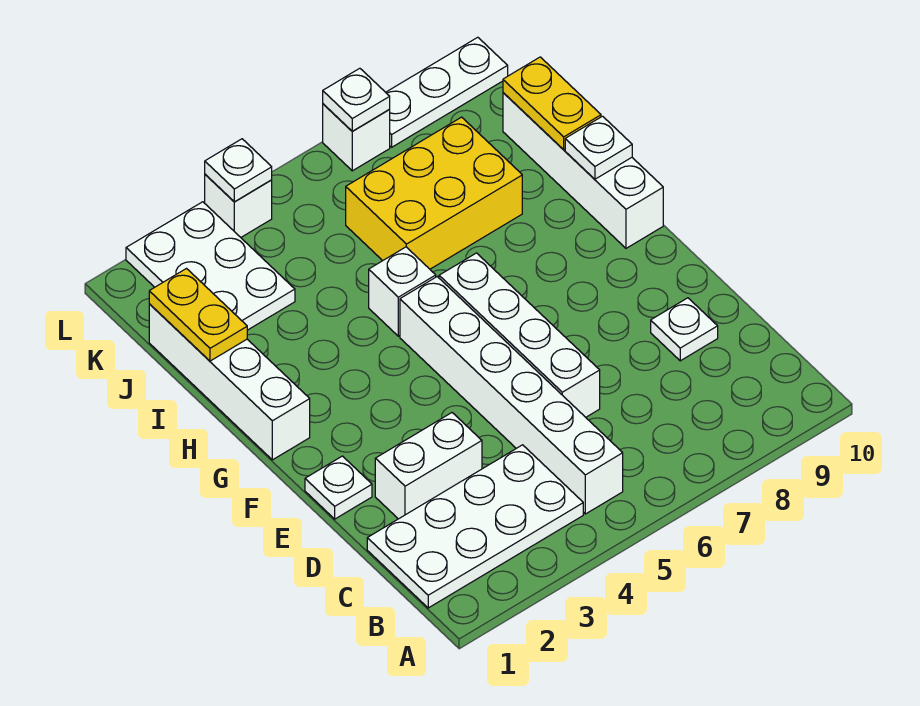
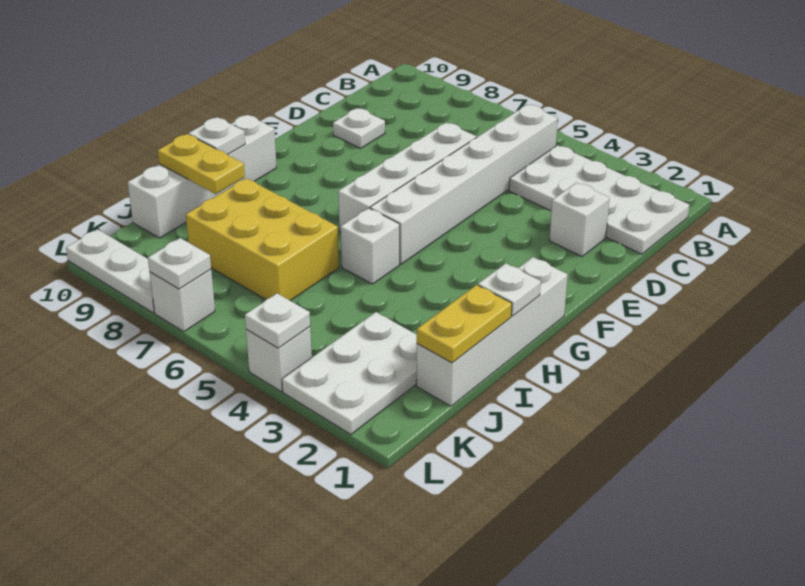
white brick D2:D3 level 1 -> white brick D2 level 1
white plate E1 level 1 -> white plate H1 level 2
yellow plate I10:J10 level 2 -> yellow plate I9:I10 level 2

